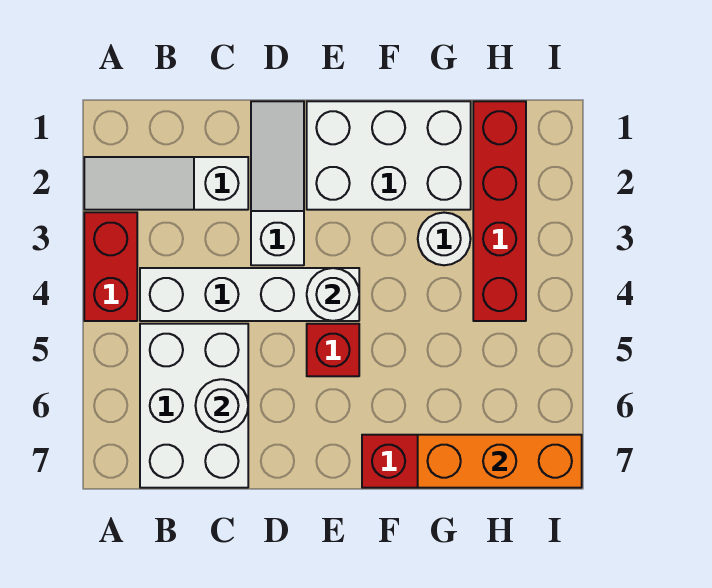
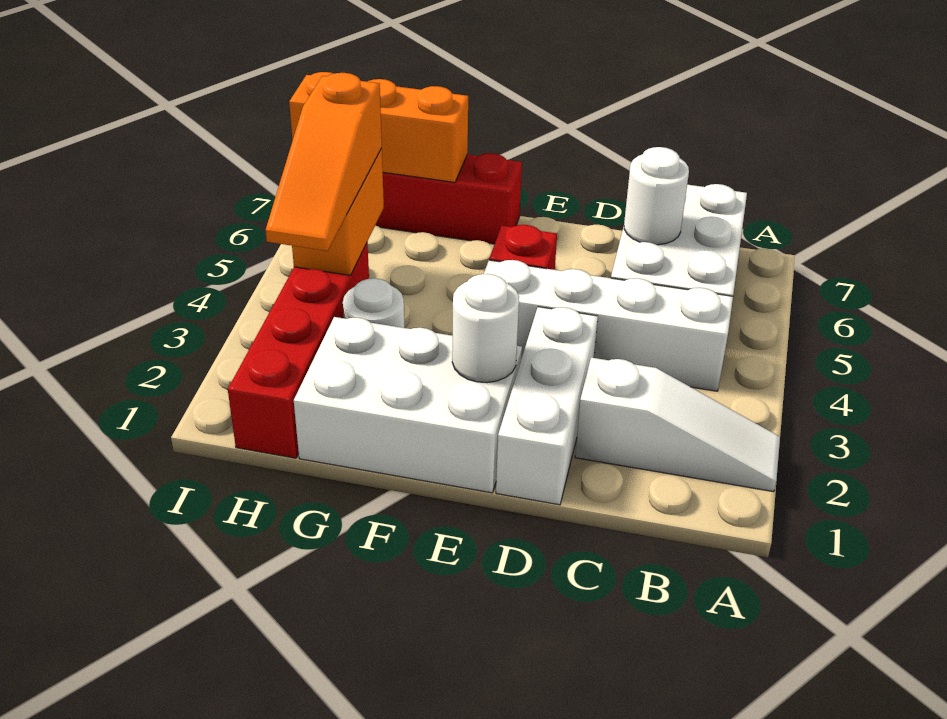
red brick A3:A4 level 1 -> none
white slope D1:D3 level 1 top 3 -> white brick D1:D3 level 1
white round brick E4 level 2 -> white round brick E2 level 2
none -> orange slope H3:H5 level 3 top 5
none -> orange brick H4:H5 level 2

